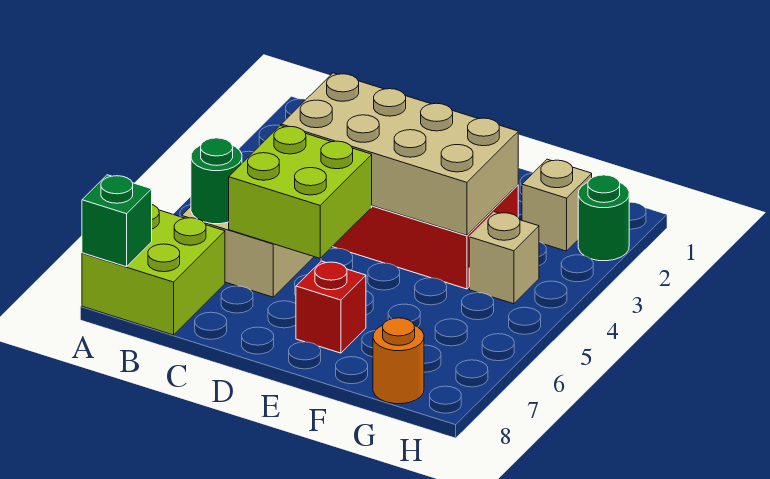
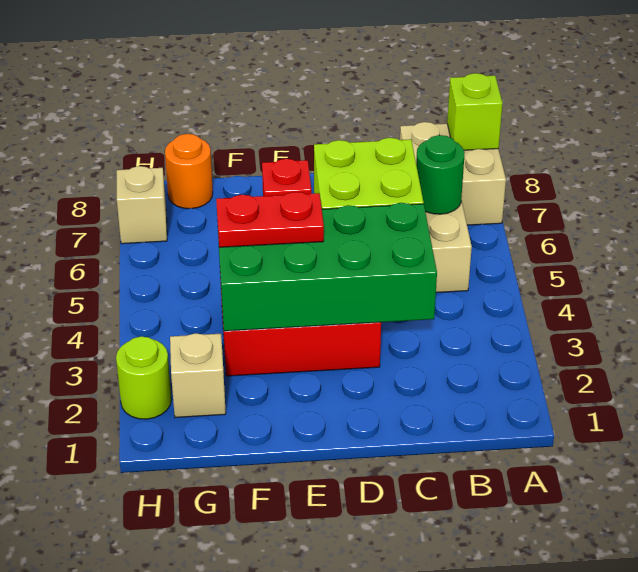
lime brick A7:B8 level 1 -> tan brick A7:B8 level 1
green brick A8 level 2 -> lime brick A8 level 2
tan brick C3:F4 level 2 -> green brick C3:F4 level 2
none -> red plate E4:F4 level 3
tan brick G4 level 1 -> tan brick H7 level 1
green round brick H2 level 1 -> lime round brick H2 level 1

